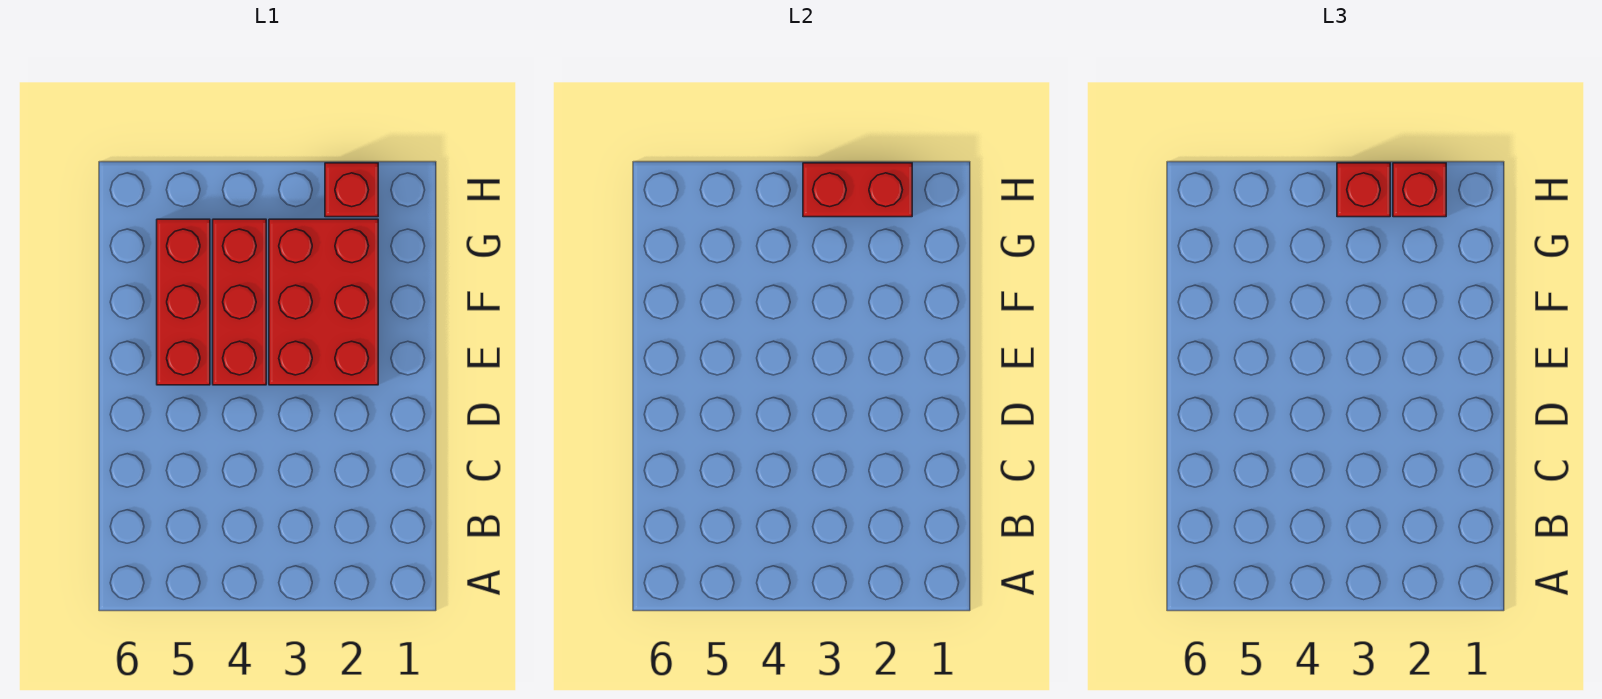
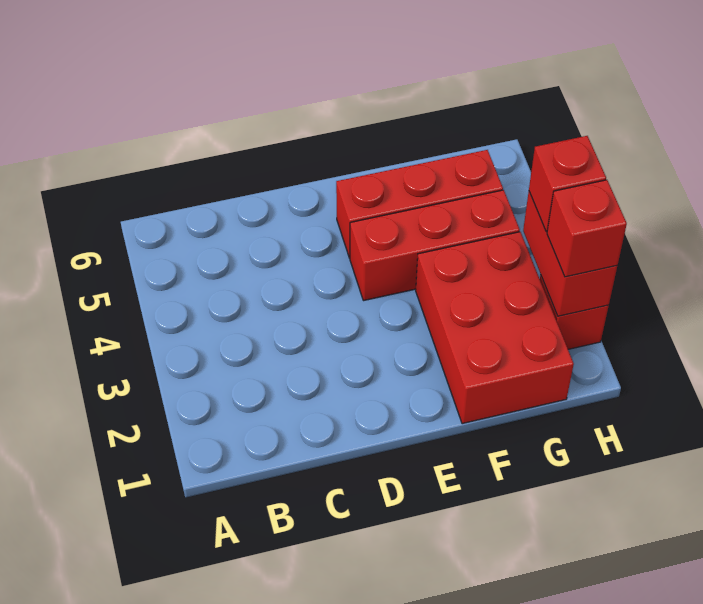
red brick E2:G3 level 1 -> red brick F1:G3 level 1

